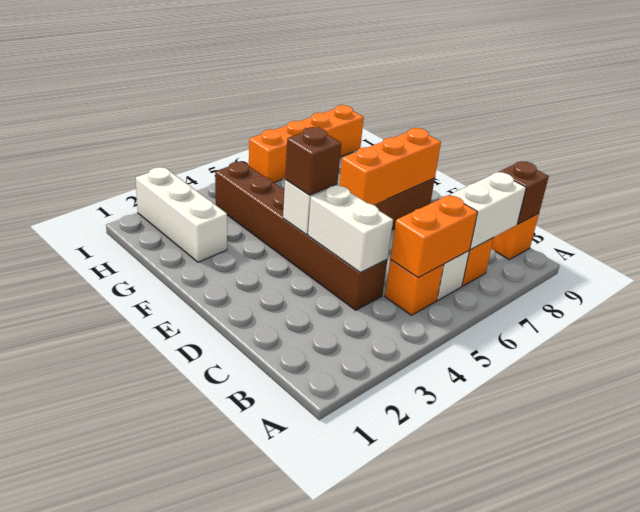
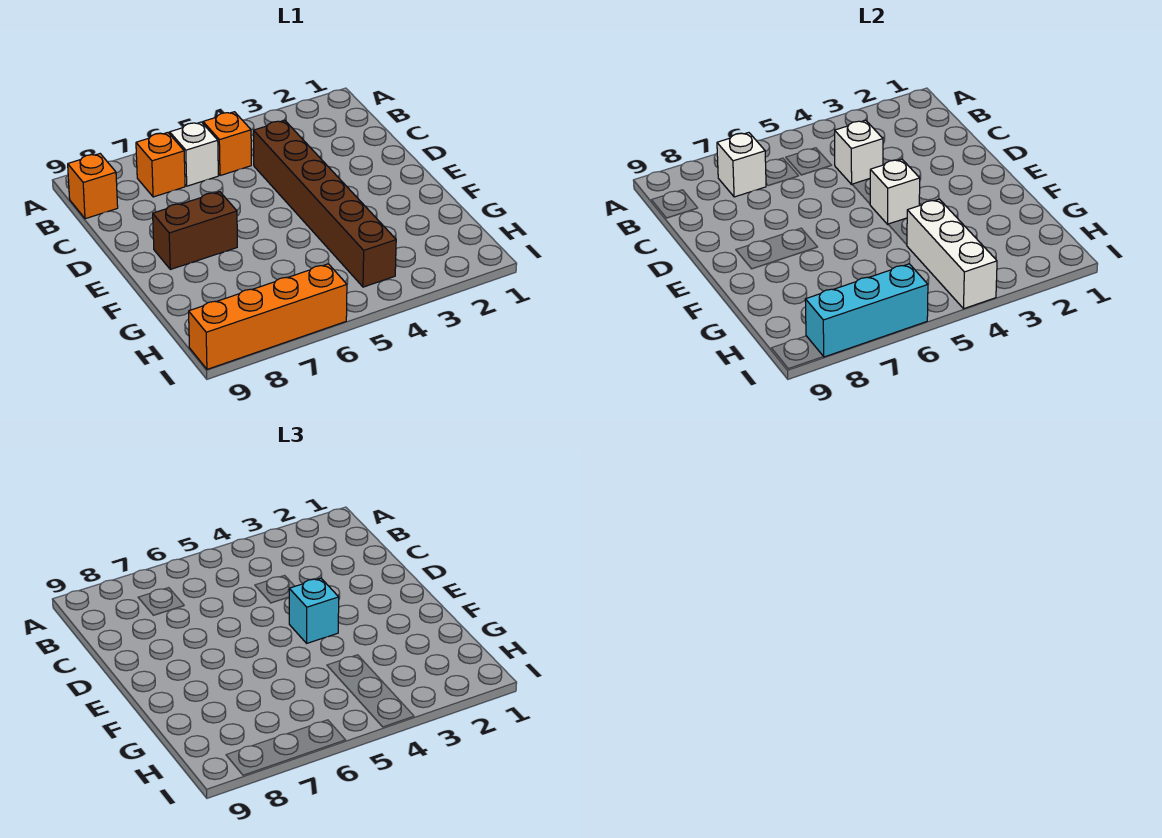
orange brick B5:B6 level 2 -> none
white brick B7:B8 level 2 -> white brick B7 level 2
brown brick B9 level 2 -> none
white brick C4:D4 level 2 -> white brick C4 level 2
brown brick E4 level 3 -> cyan brick E4 level 3
orange brick E6:E8 level 2 -> none
white brick G2:I2 level 1 -> white brick G4:I4 level 2
none -> cyan brick I6:I8 level 2

